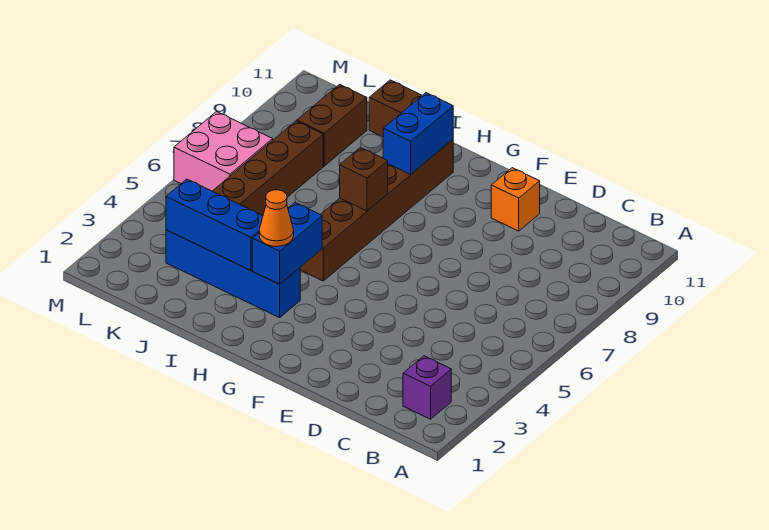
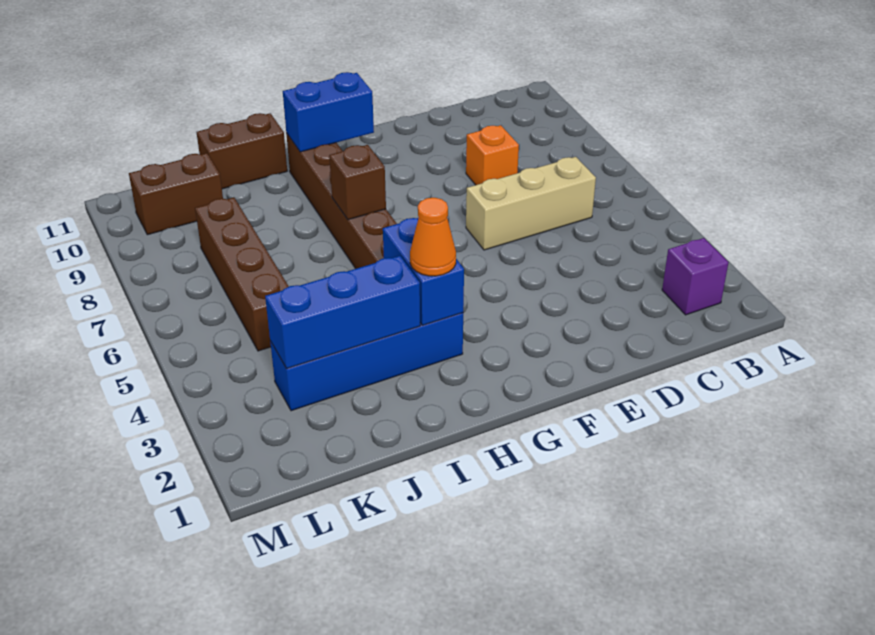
none -> tan brick C6:E6 level 1
orange brick E10 level 1 -> orange brick D8 level 1
blue brick H9:H10 level 2 -> blue brick G10:H10 level 2
brown brick K9:K10 level 1 -> brown brick K10:L10 level 1
pink brick L6:M7 level 1 -> none

